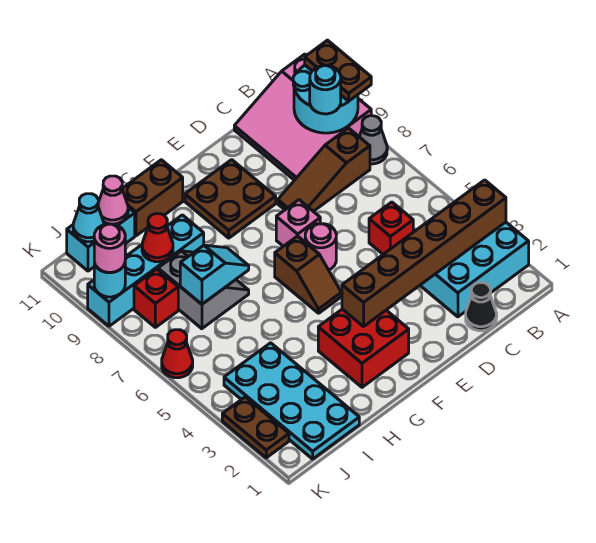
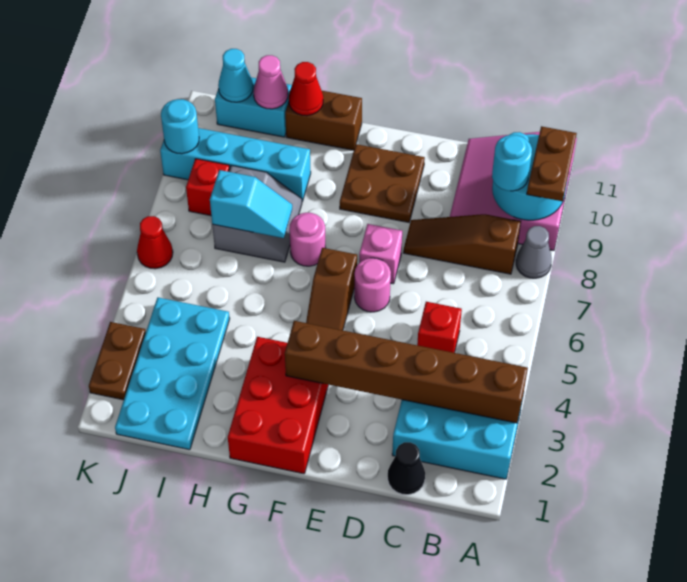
red brick F2:G3 level 1 -> red brick F1:G3 level 1
red cone I9 level 2 -> red cone H11 level 2
pink round brick K9 level 3 -> pink round brick G7 level 1

